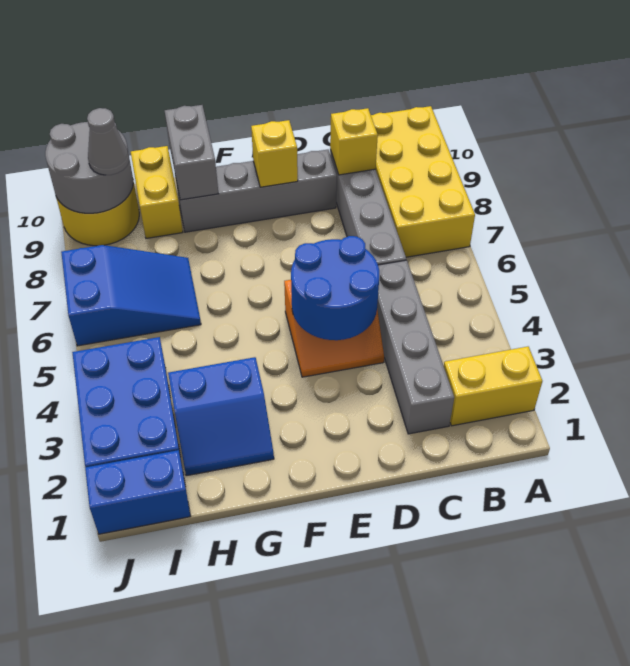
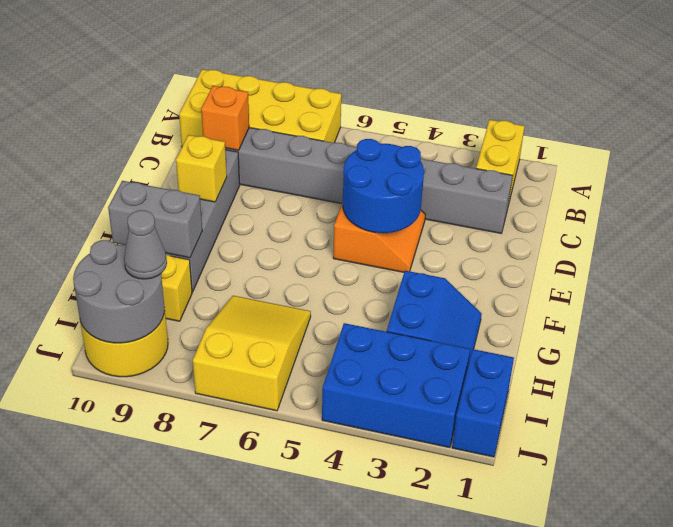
yellow brick C9 level 2 -> orange brick C9 level 2
blue slope H6:J7 level 1 top J -> yellow slope H6:J7 level 1 top J

